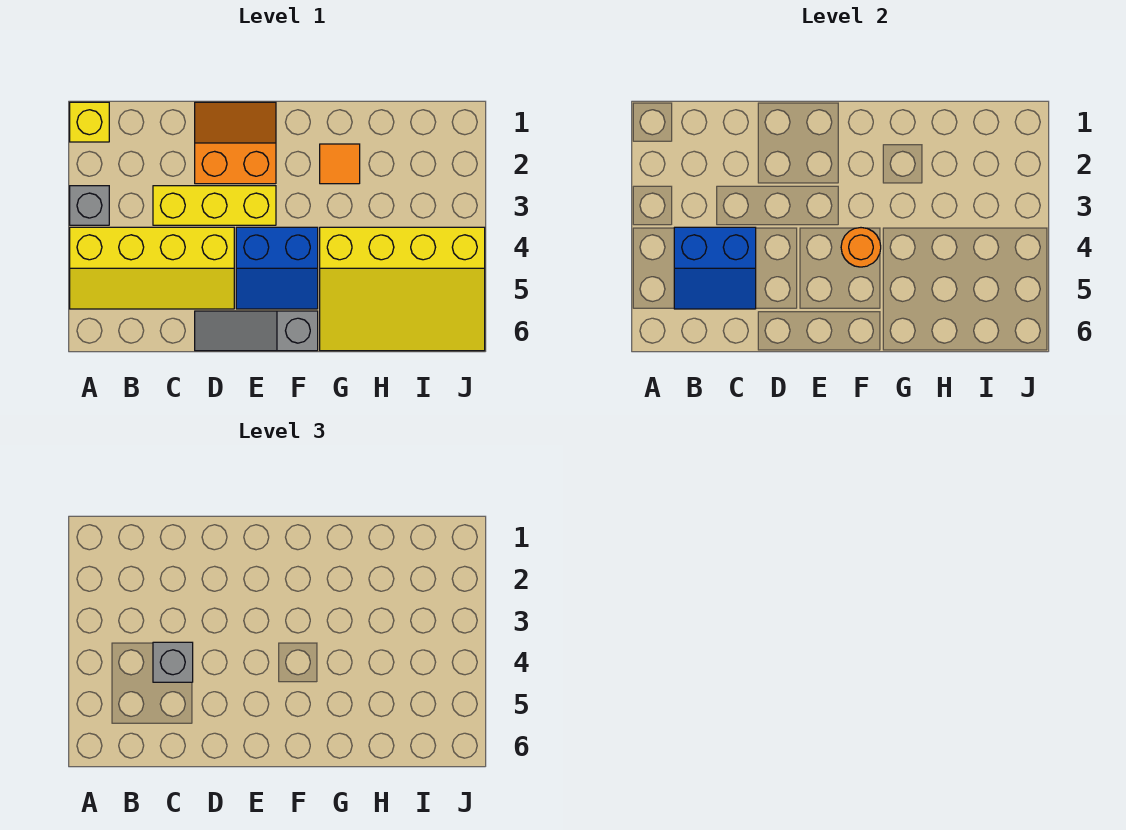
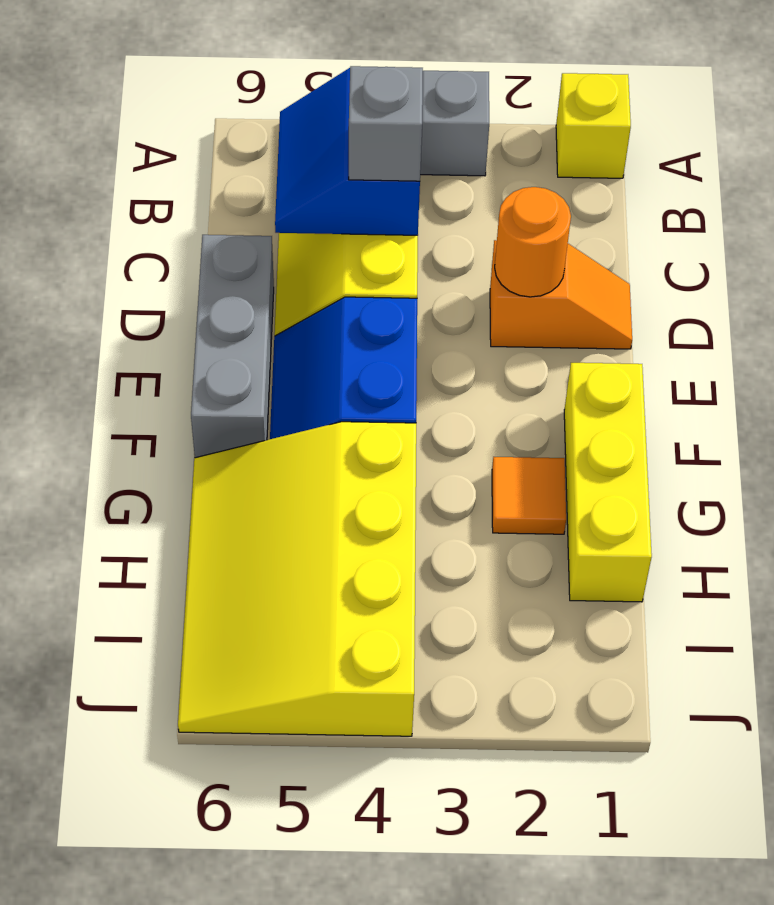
yellow brick C3:E3 level 1 -> yellow brick F1:H1 level 1
orange slope D1:E2 level 1 top 2 -> orange slope D1:D2 level 1 top 2
grey slope D6:F6 level 1 top F -> grey brick D6:F6 level 1
orange round brick F4 level 2 -> orange round brick D2 level 2

